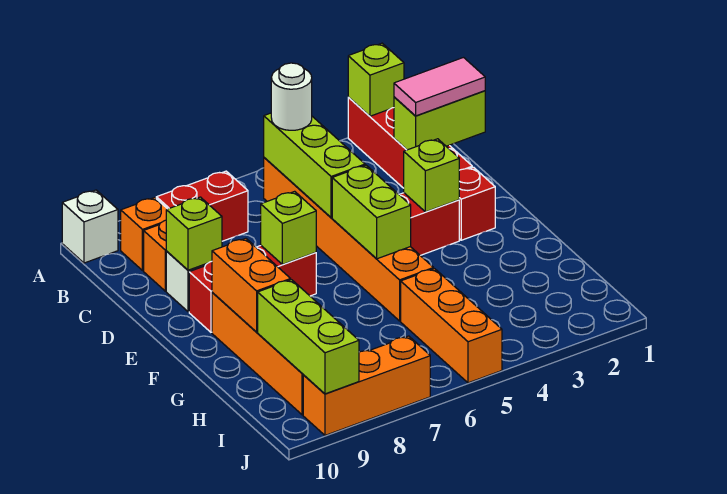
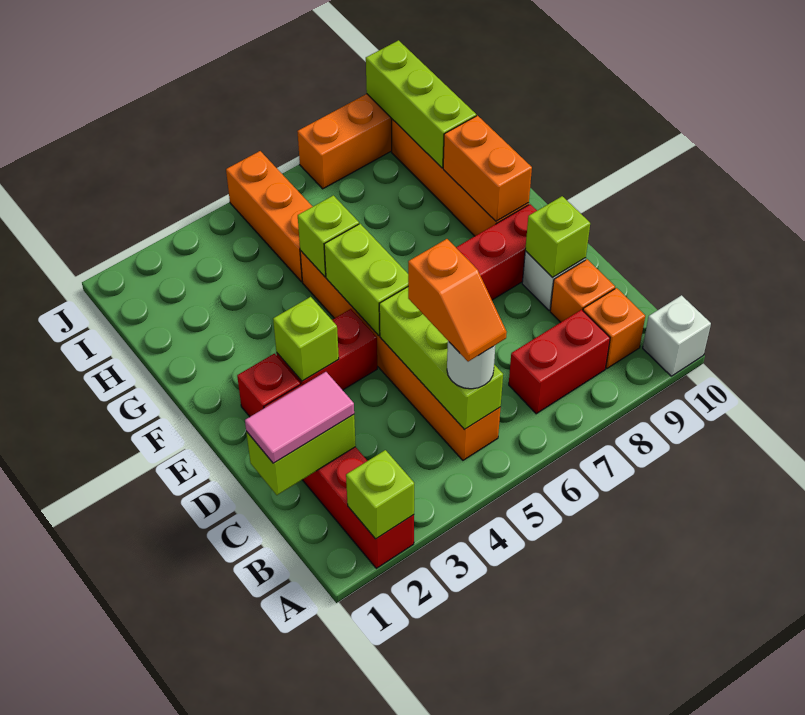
none -> orange slope B5:C5 level 4 top C
lime brick E7 level 2 -> lime brick G5 level 2

